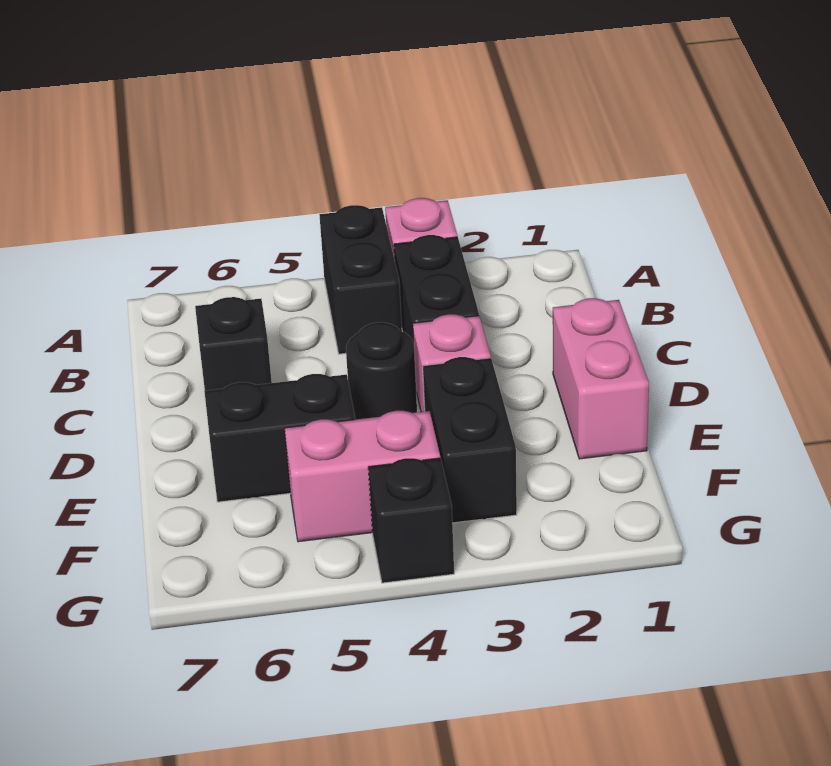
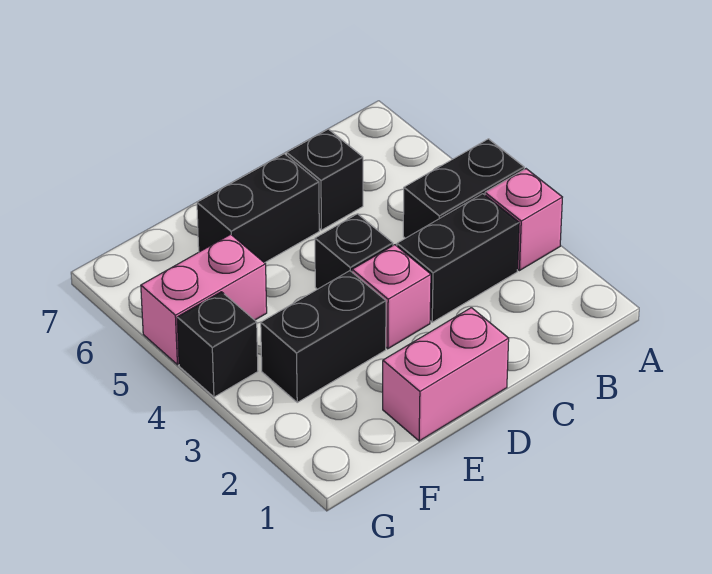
black round brick D4 level 1 -> black brick D4 level 1
black brick E5:E6 level 1 -> black brick D6:E6 level 1
pink brick F4:F5 level 1 -> pink brick F5:G5 level 1

